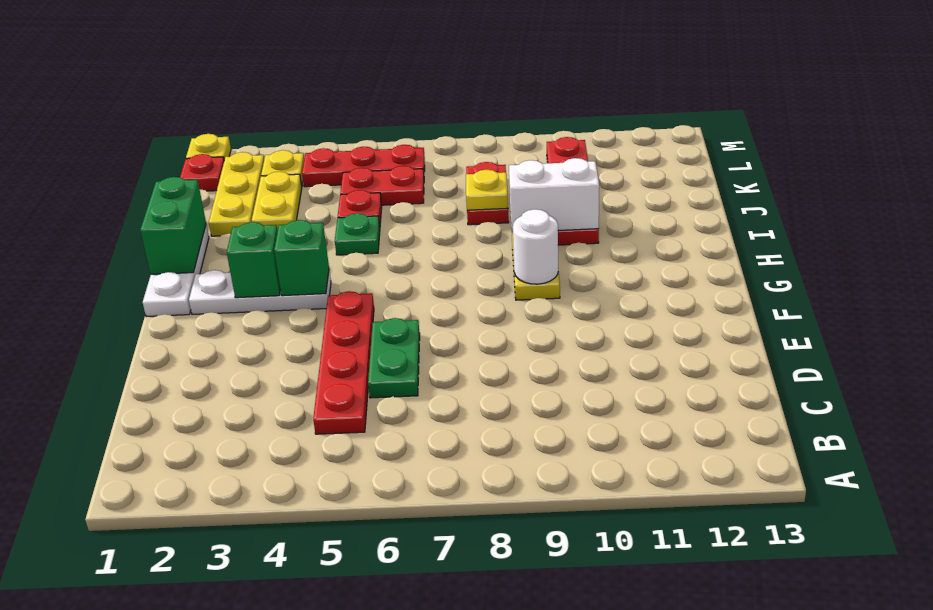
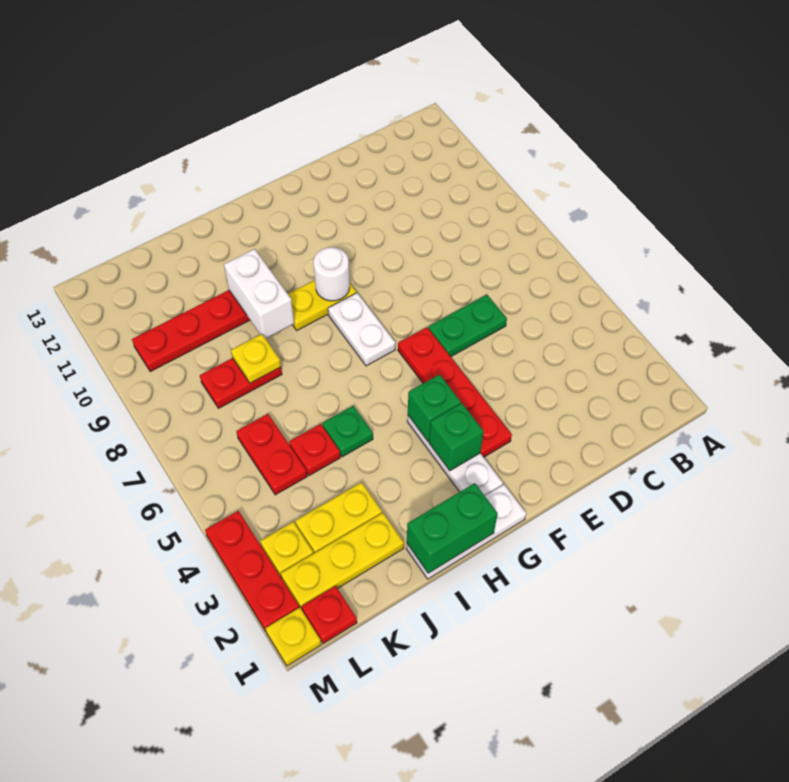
red plate C5:F5 level 1 -> red plate F3:F6 level 1
none -> white plate G7:G8 level 1
red plate L4:L6 level 1 -> red plate M2:M4 level 1

